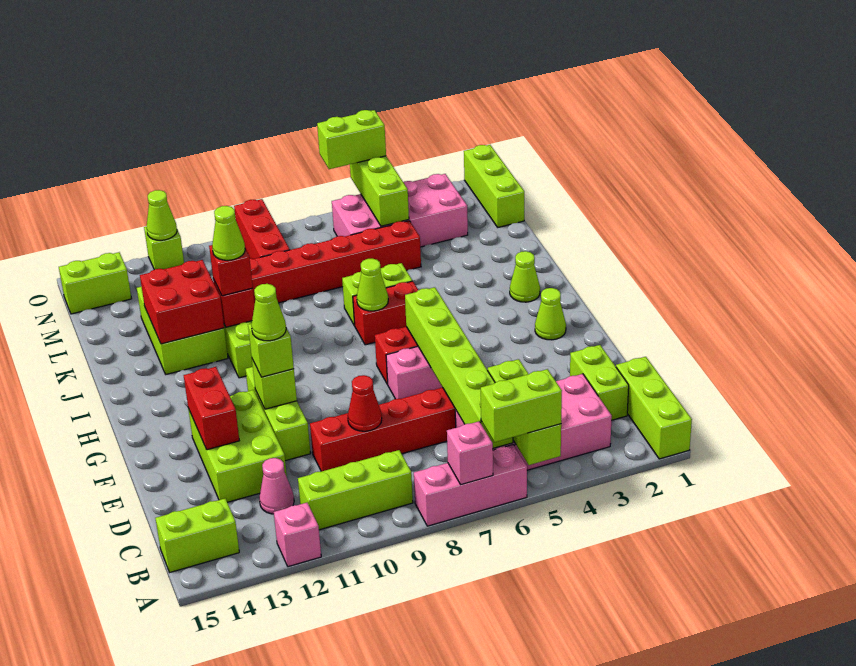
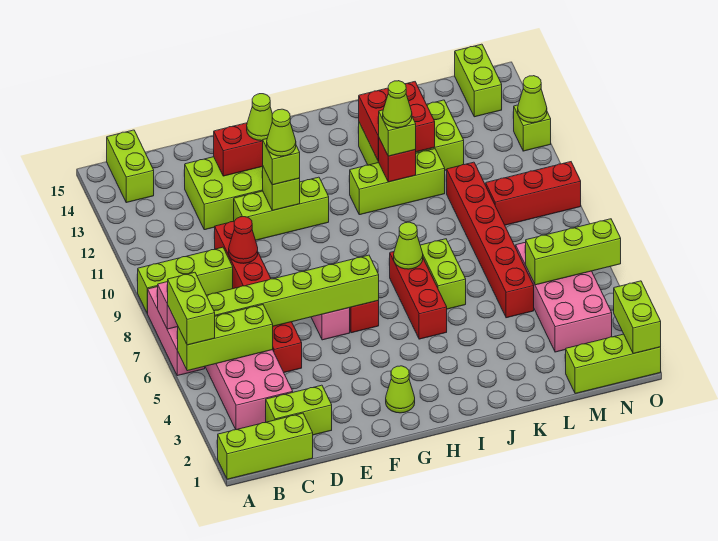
pink brick A12 level 1 -> none
lime brick B9:B11 level 1 -> lime brick A9:C9 level 1
pink cone C12 level 1 -> none
lime cone I2 level 1 -> lime cone F13 level 3
red brick I6:I7 level 1 -> red brick I5:I7 level 1
red brick J11 level 3 -> lime brick J11 level 3
lime brick O5:O6 level 3 -> lime brick O1:O2 level 2

